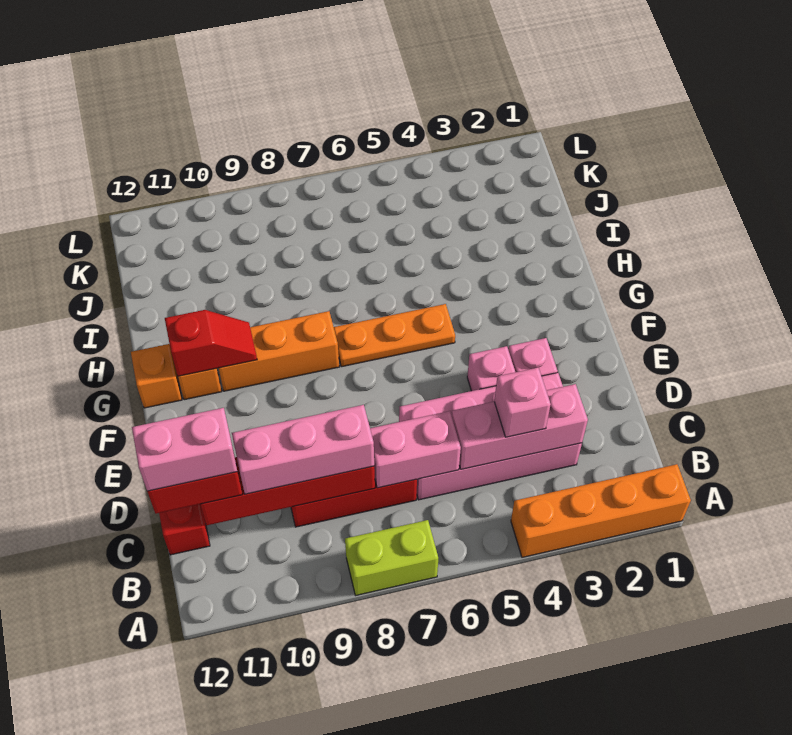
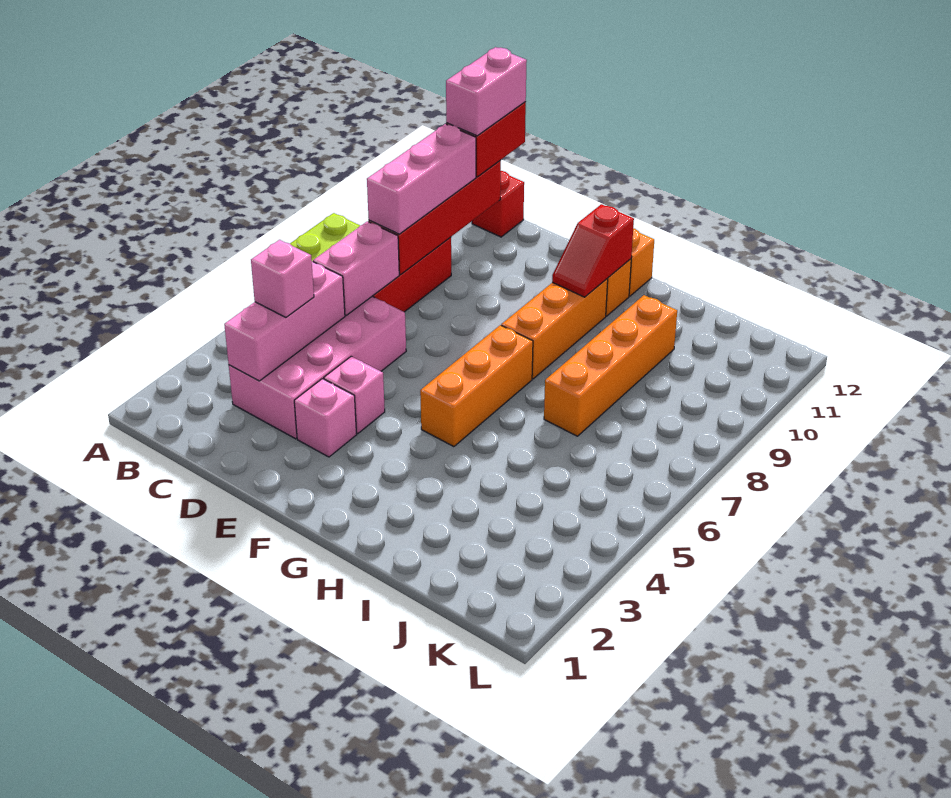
orange brick A1:A4 level 1 -> orange brick I7:I10 level 1
orange plate G5:G7 level 1 -> orange brick G5:G7 level 1

